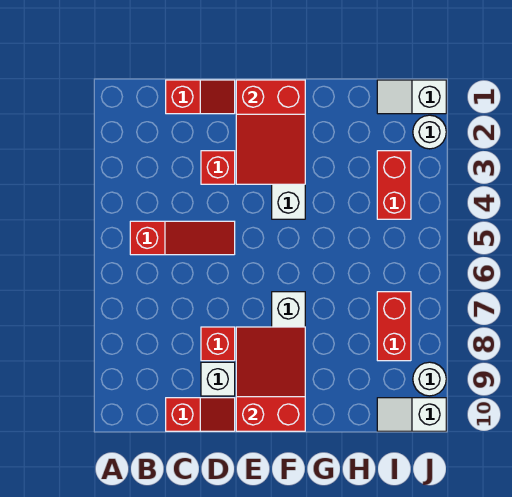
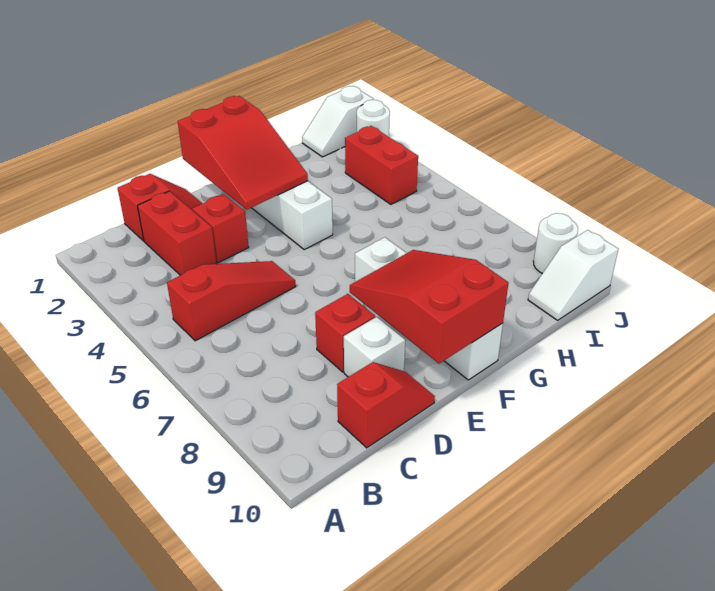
red brick I7:I8 level 1 -> red brick C2:C3 level 1

